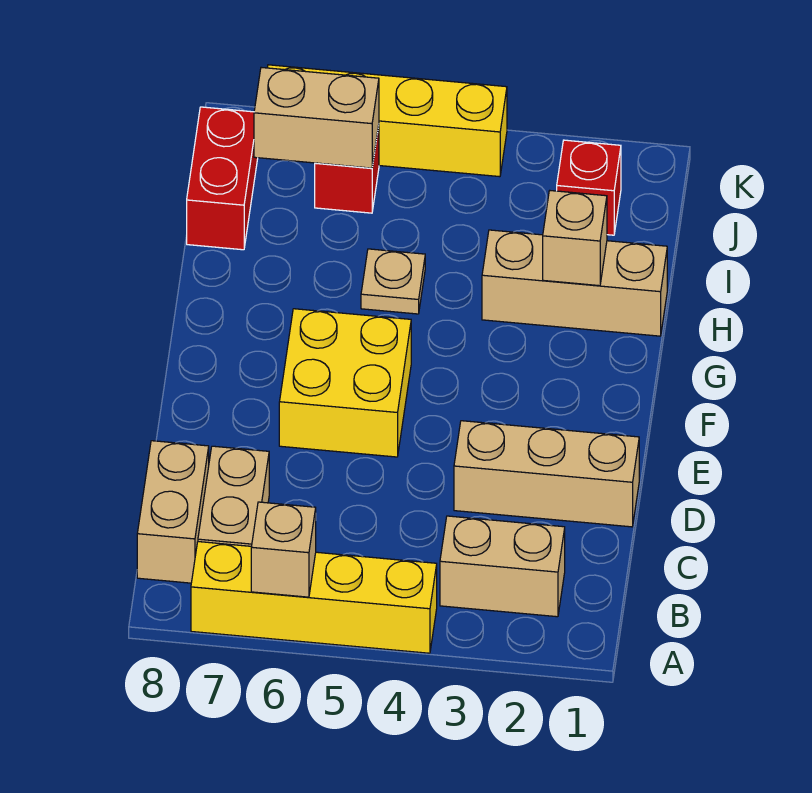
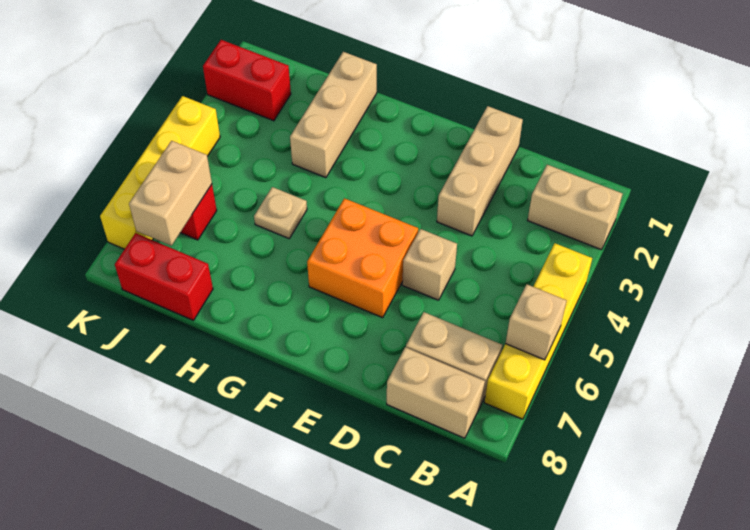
tan brick B2:B3 level 1 -> tan brick A2:B2 level 1
yellow brick E5:F6 level 1 -> orange brick E5:F6 level 1
tan brick H2 level 2 -> tan brick D5 level 1
red brick J2 level 1 -> red brick J2:K2 level 1

